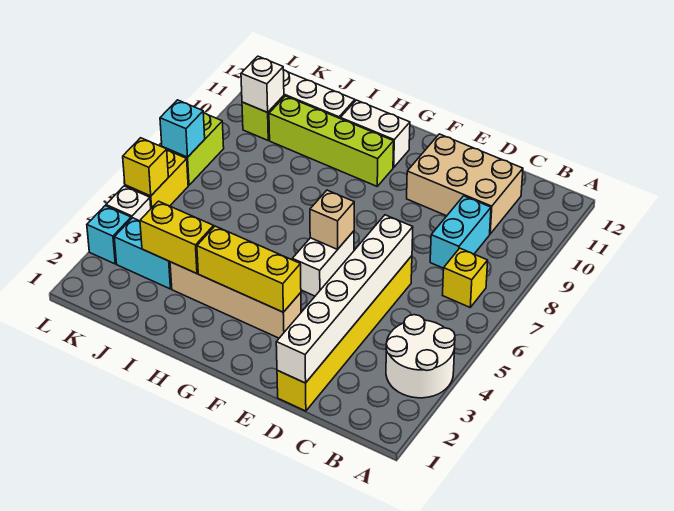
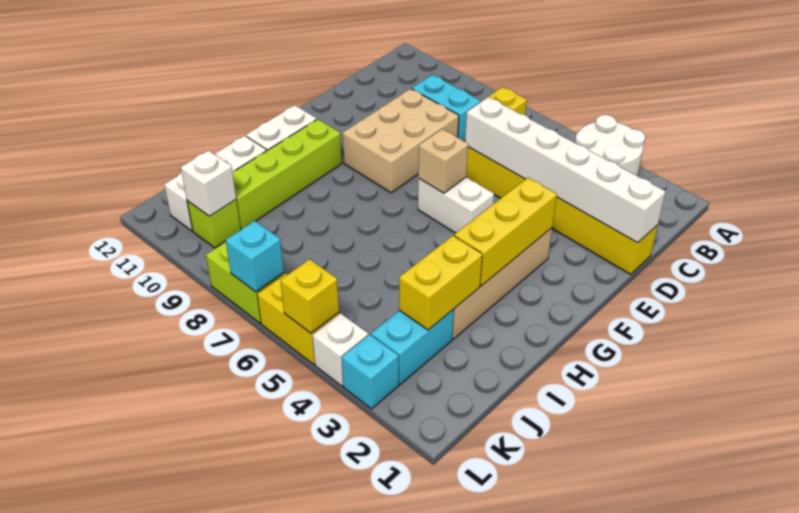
tan brick C10:E11 level 1 -> tan brick D8:F9 level 1

